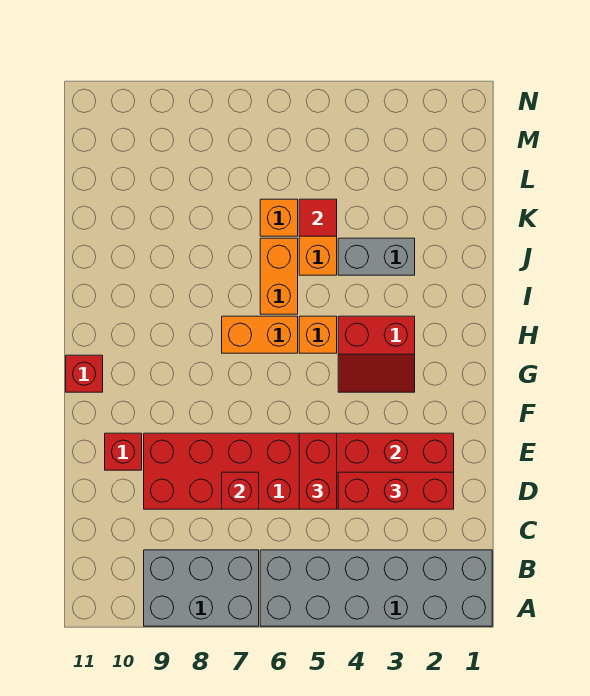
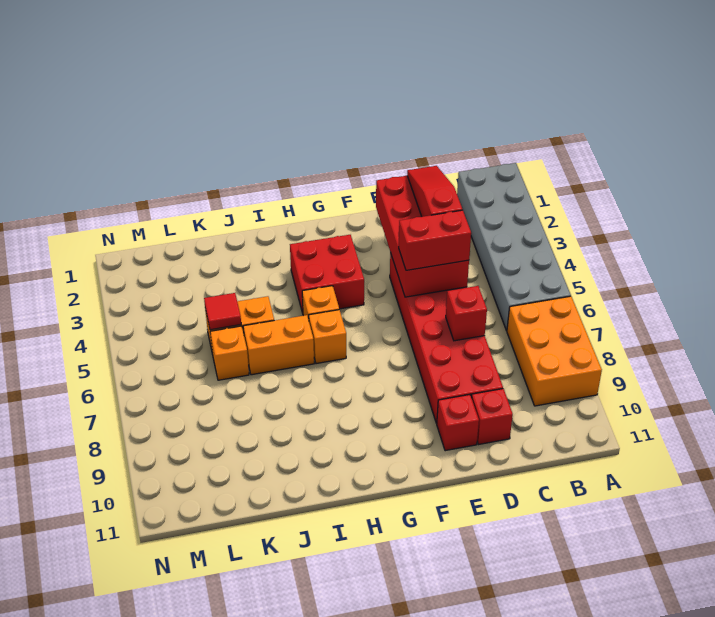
grey brick A7:B9 level 1 -> orange brick A7:B9 level 1
red brick D2:D4 level 3 -> red slope D2:D4 level 3 top 4
red slope G3:H4 level 1 top H -> red brick G3:H4 level 1
red brick G11 level 1 -> red brick D10 level 1
orange brick H6:H7 level 1 -> orange brick H6 level 1
grey brick J3:J4 level 1 -> none

